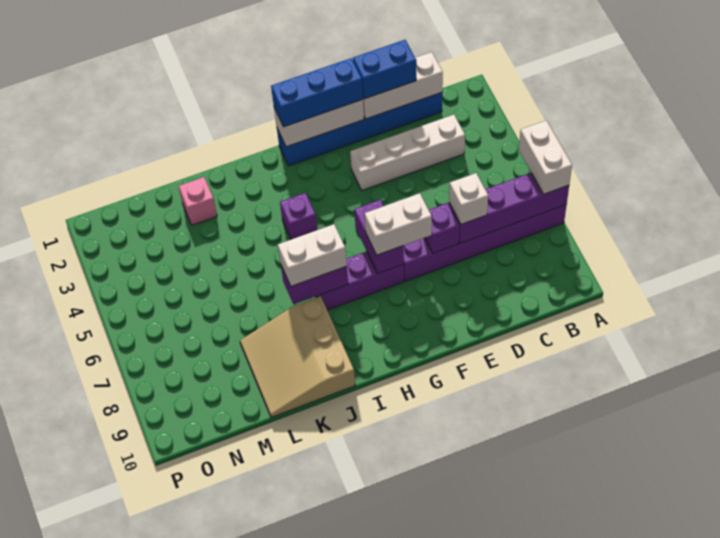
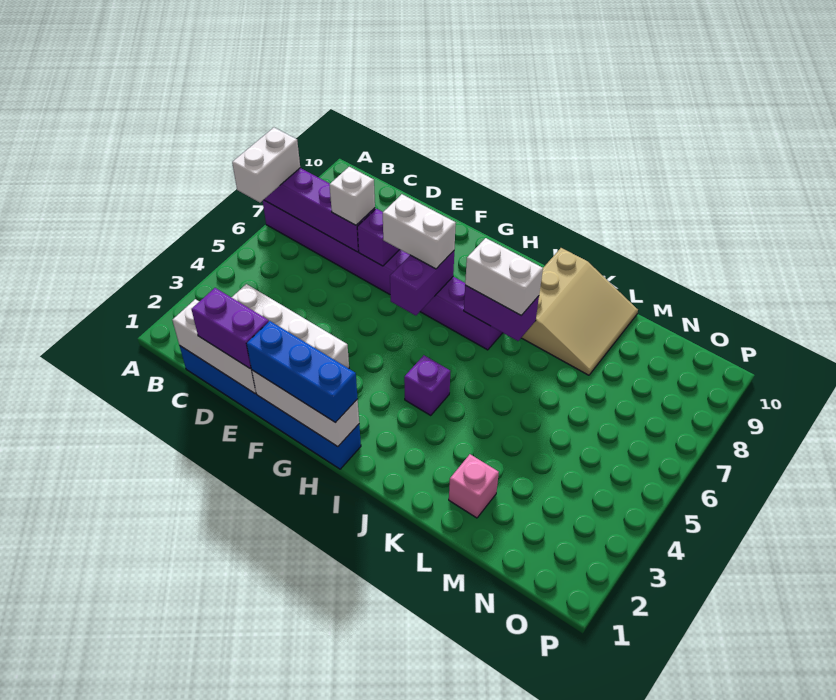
blue brick D1:E1 level 3 -> purple brick D1:E1 level 3

